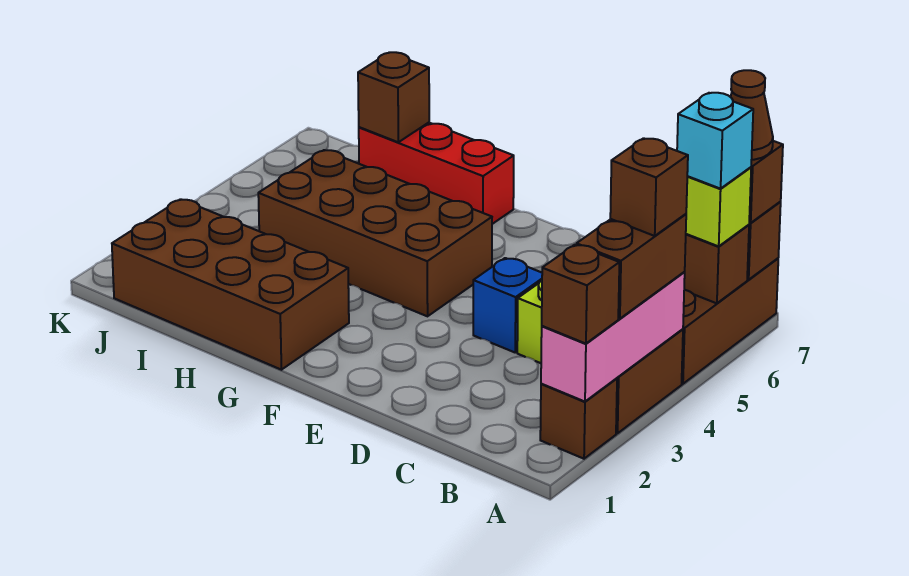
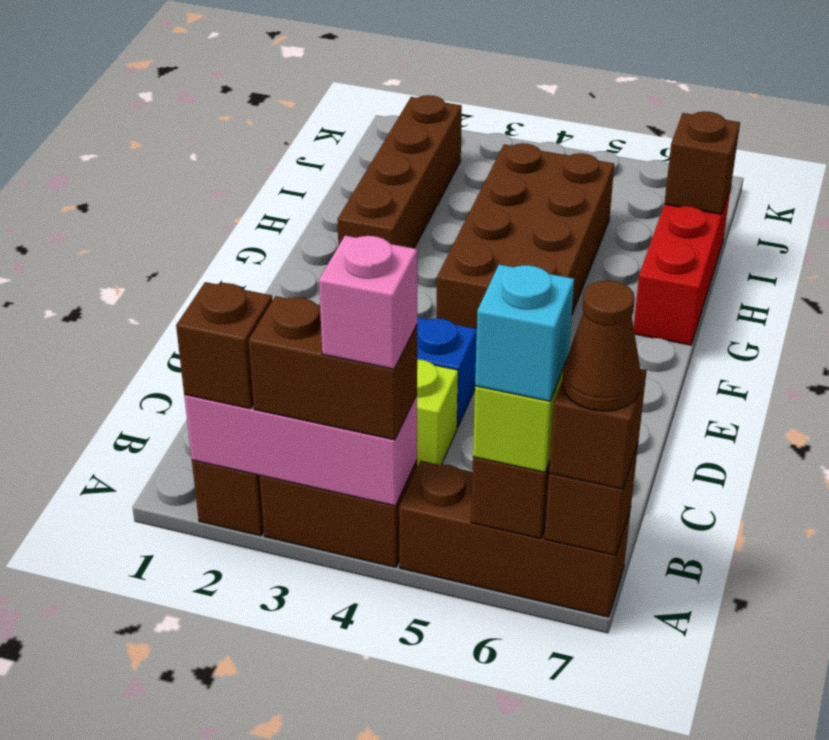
brown brick A4 level 4 -> pink brick A4 level 4
brown brick G1:J2 level 1 -> brown brick G2:J2 level 1

